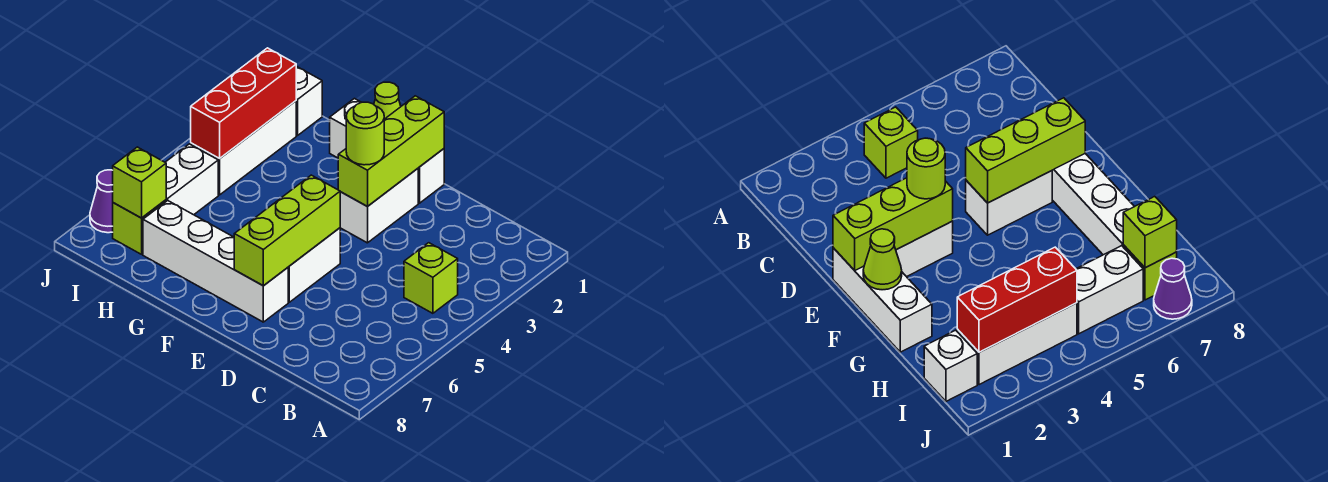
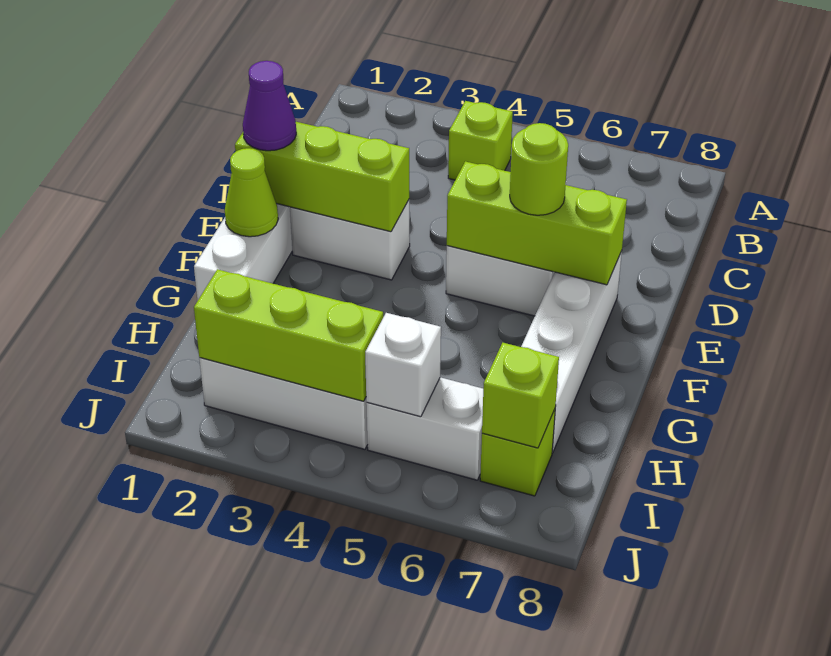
lime round brick E3 level 3 -> lime round brick E6 level 3
white brick I1 level 1 -> white brick I5 level 2
red brick I2:I4 level 2 -> lime brick I2:I4 level 2
purple cone J7 level 1 -> purple cone E1 level 3

